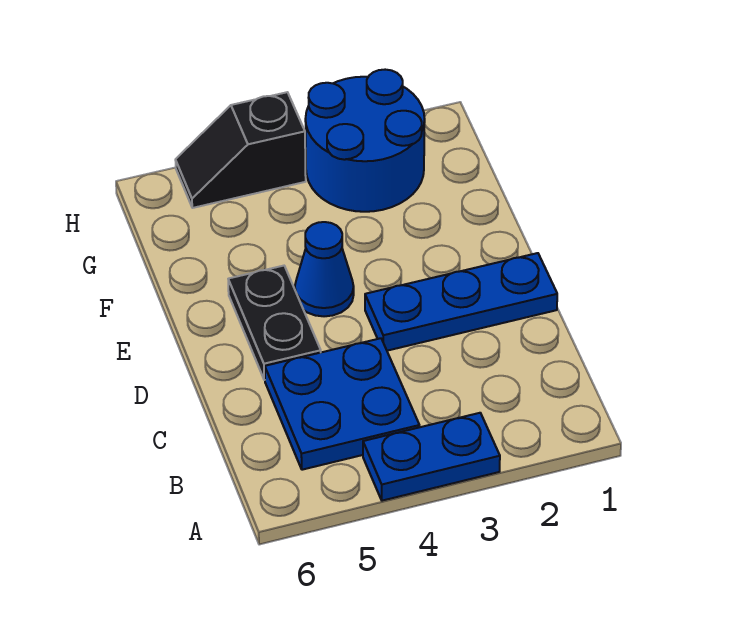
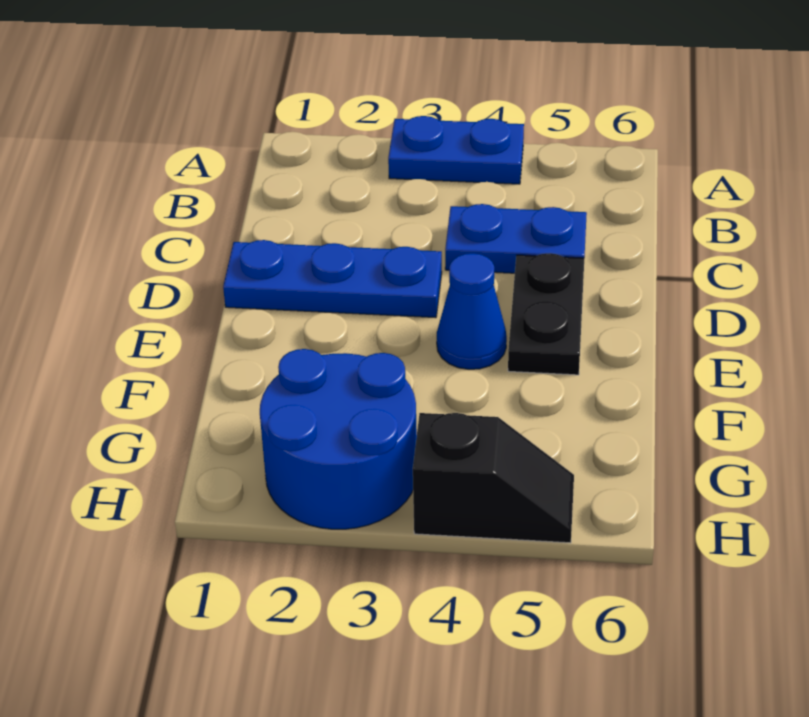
blue plate B4:C5 level 1 -> blue plate C4:C5 level 1

